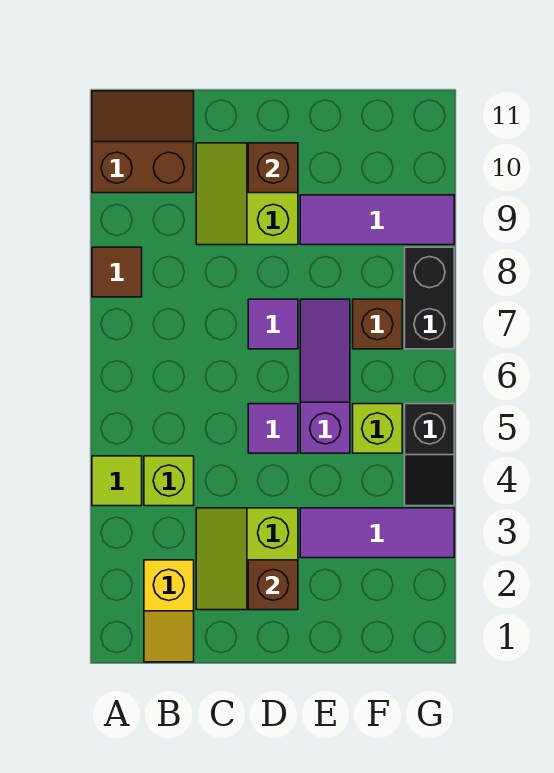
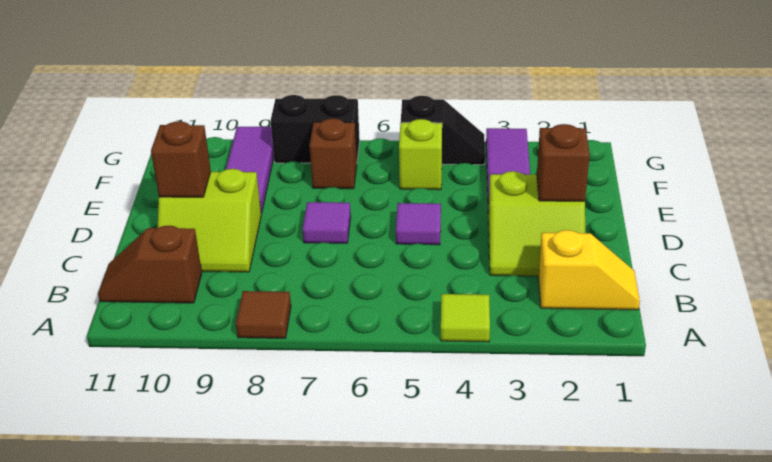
brown slope A10:B11 level 1 top 10 -> brown slope B10:B11 level 1 top 10
lime brick B4 level 1 -> none
purple slope E5:E7 level 1 top 5 -> none

